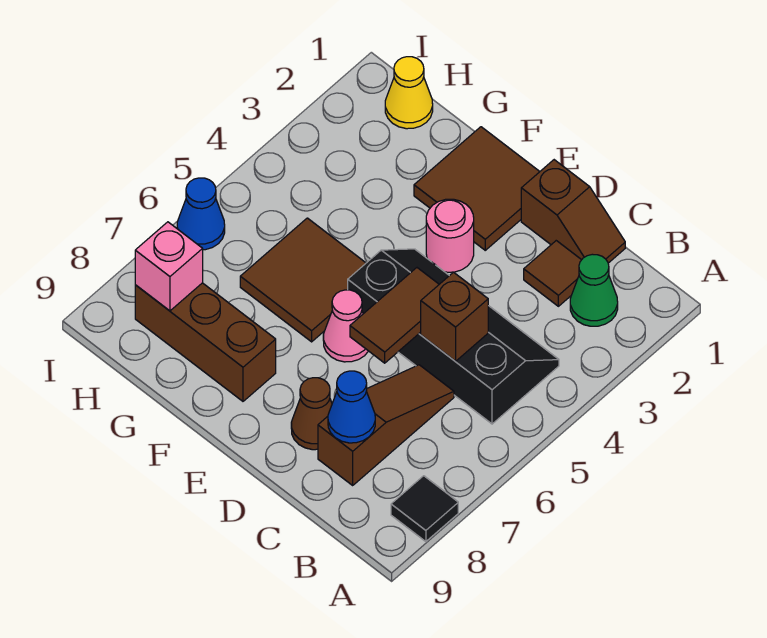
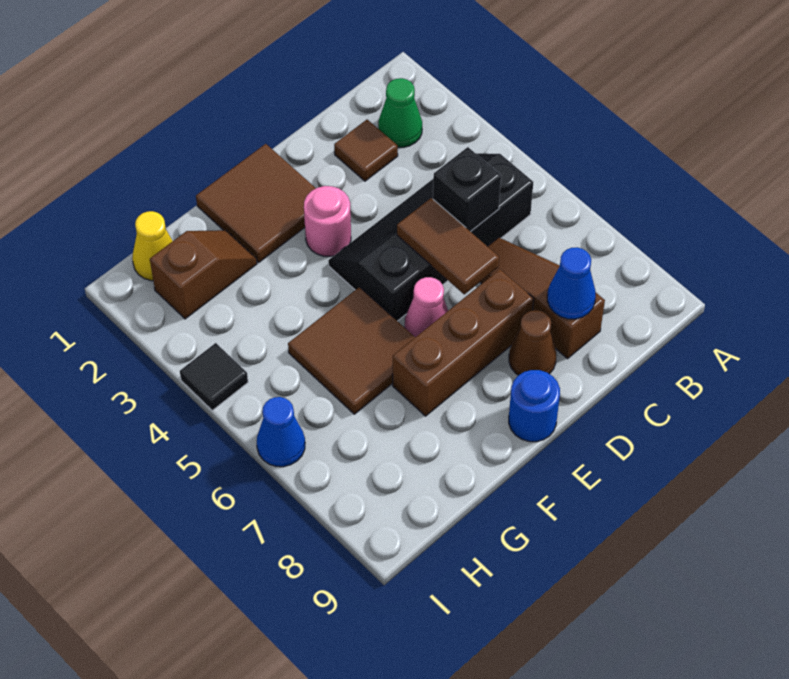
black tile A8 level 1 -> black tile I4 level 1
brown slope C1:D1 level 1 top D -> brown slope G2:H2 level 1 top H
brown brick C5 level 2 -> black brick C5 level 2
none -> blue round brick E9 level 1
brown brick F8:H8 level 1 -> brown brick D7:F7 level 1
pink brick H8 level 2 -> none

